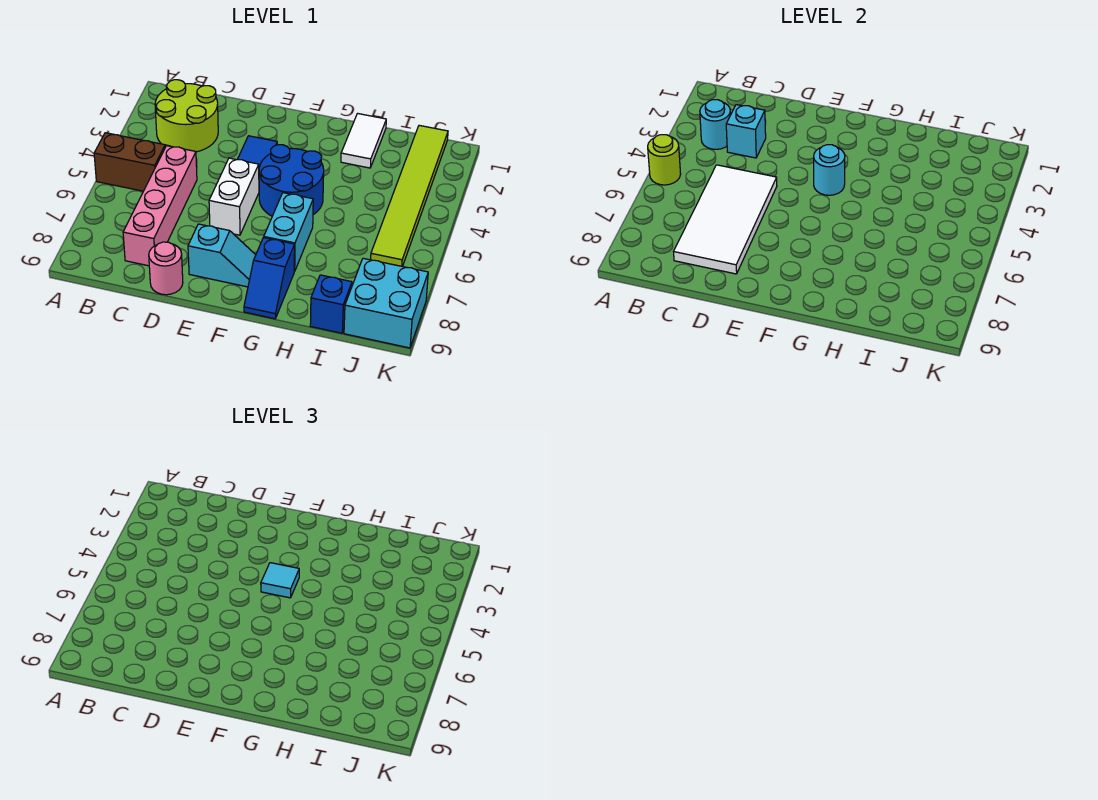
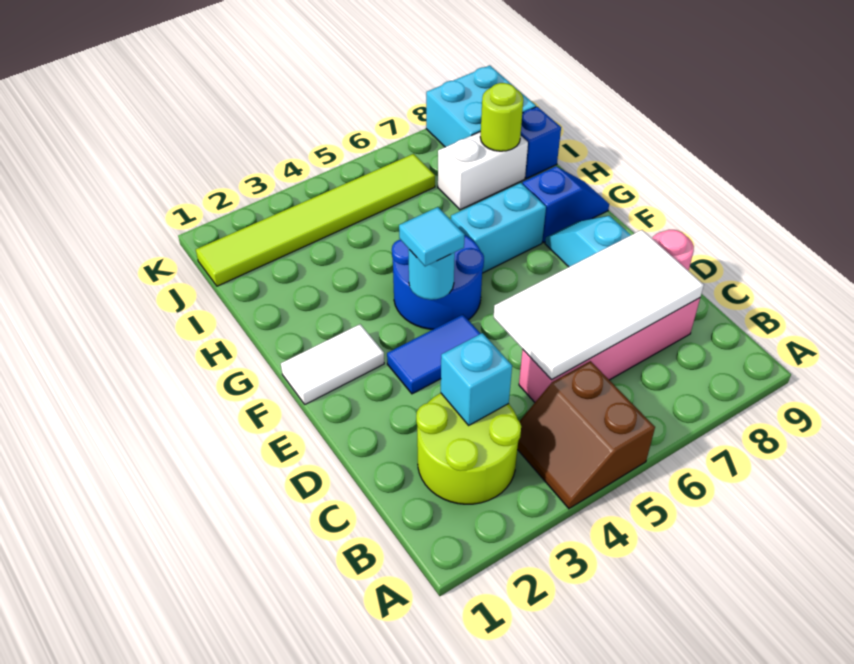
lime round brick A5 level 2 -> lime round brick I8 level 2
cyan round brick B3 level 2 -> none
white brick E5:E6 level 1 -> white brick I7:I8 level 1
white tile H1:H2 level 1 -> white tile F1:F2 level 1

